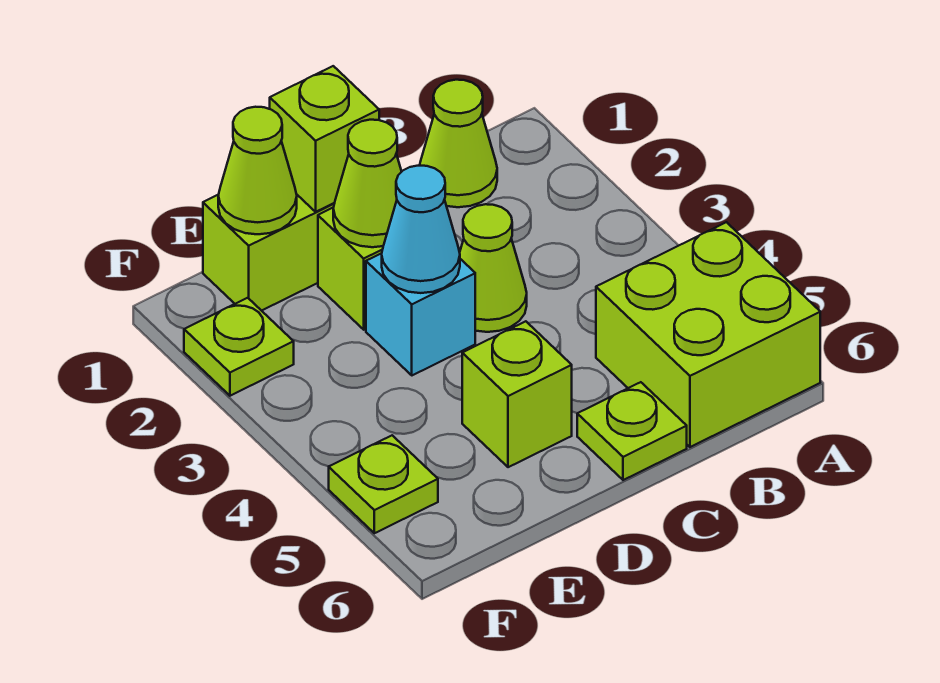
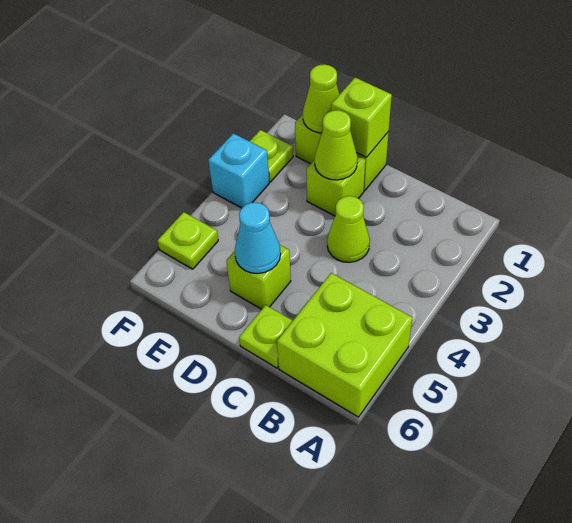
lime cone B1 level 1 -> none
cyan brick D3 level 1 -> cyan brick F3 level 1
cyan cone D3 level 2 -> cyan cone D5 level 2

